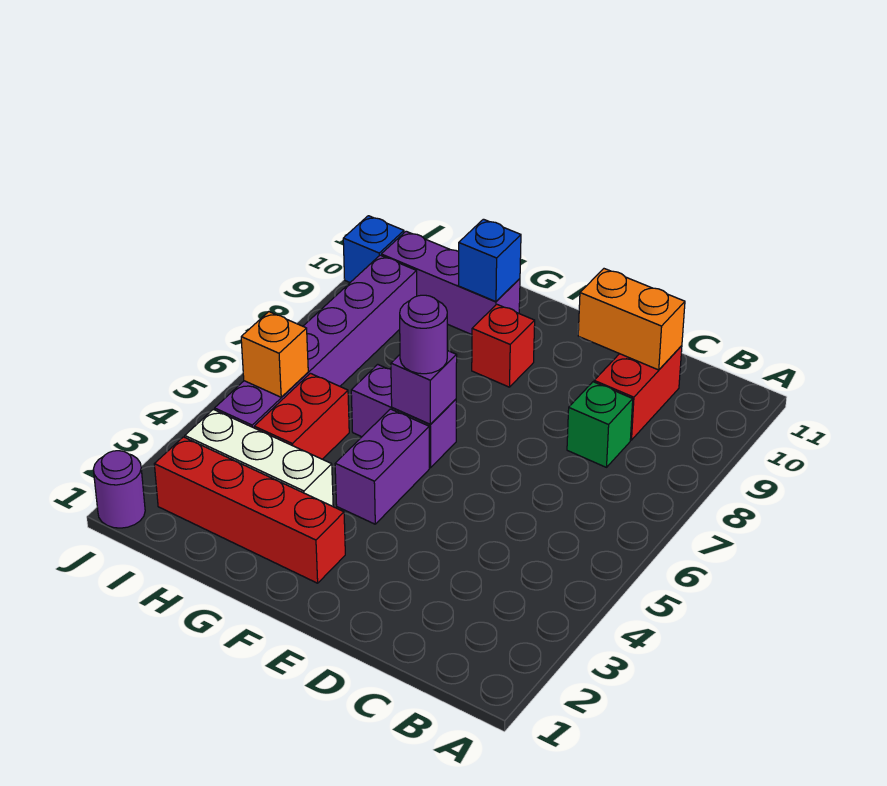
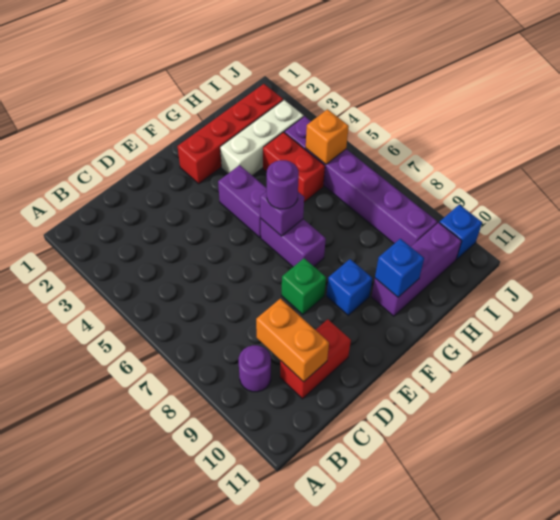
green brick C8 level 1 -> green brick E8 level 1
red brick C9:C10 level 1 -> red brick C10:D10 level 1
orange brick C10:D10 level 2 -> orange brick C9:C10 level 2
purple brick F6:G6 level 1 -> purple brick F6:F7 level 1
red brick F9 level 1 -> blue brick F9 level 1
purple round brick J1 level 1 -> purple round brick B9 level 1

